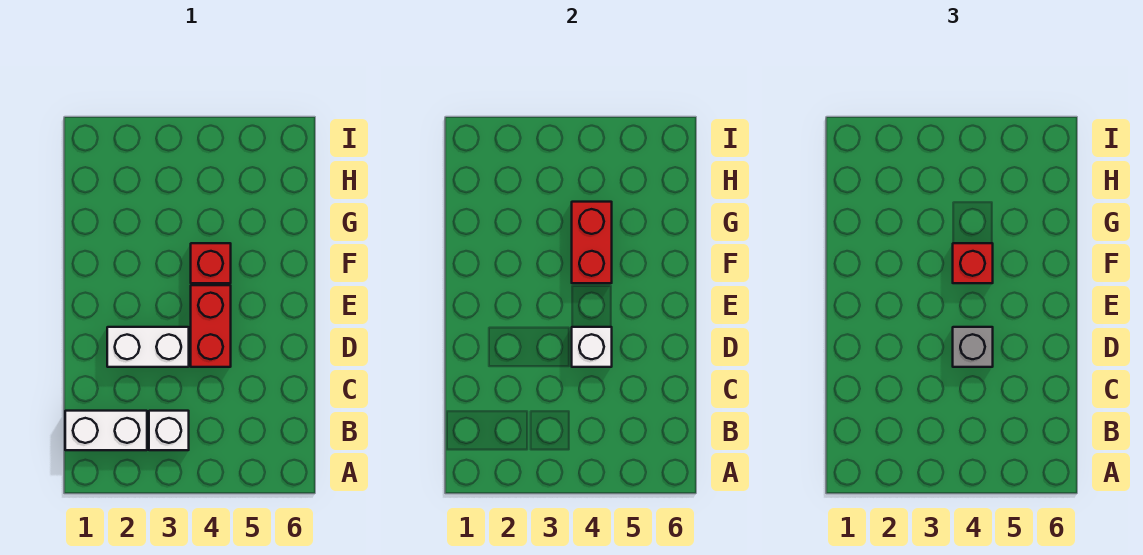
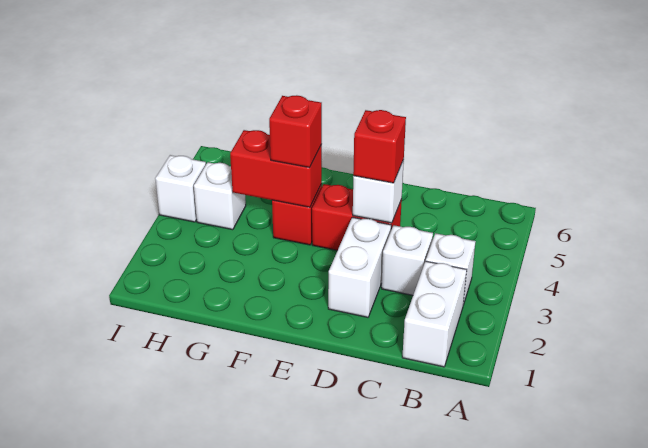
none -> white brick C3 level 1
grey brick D4 level 3 -> red brick D4 level 3
none -> white brick H4 level 1
none -> white brick I4 level 1

